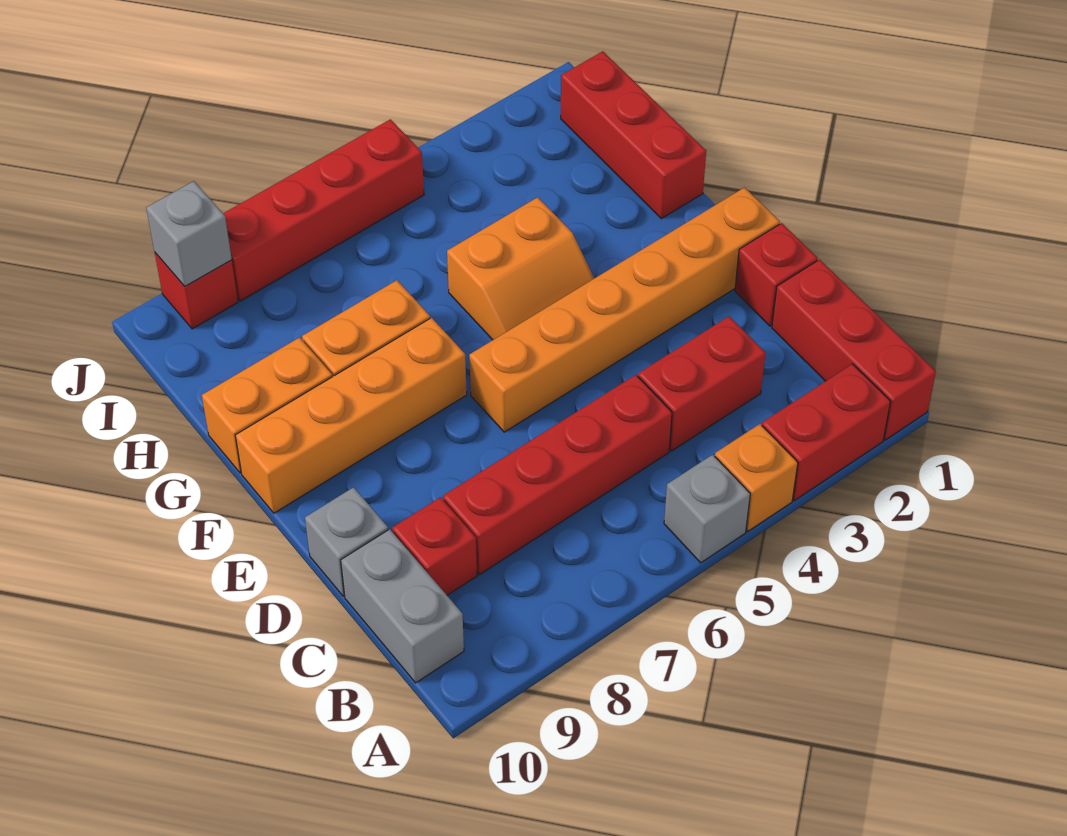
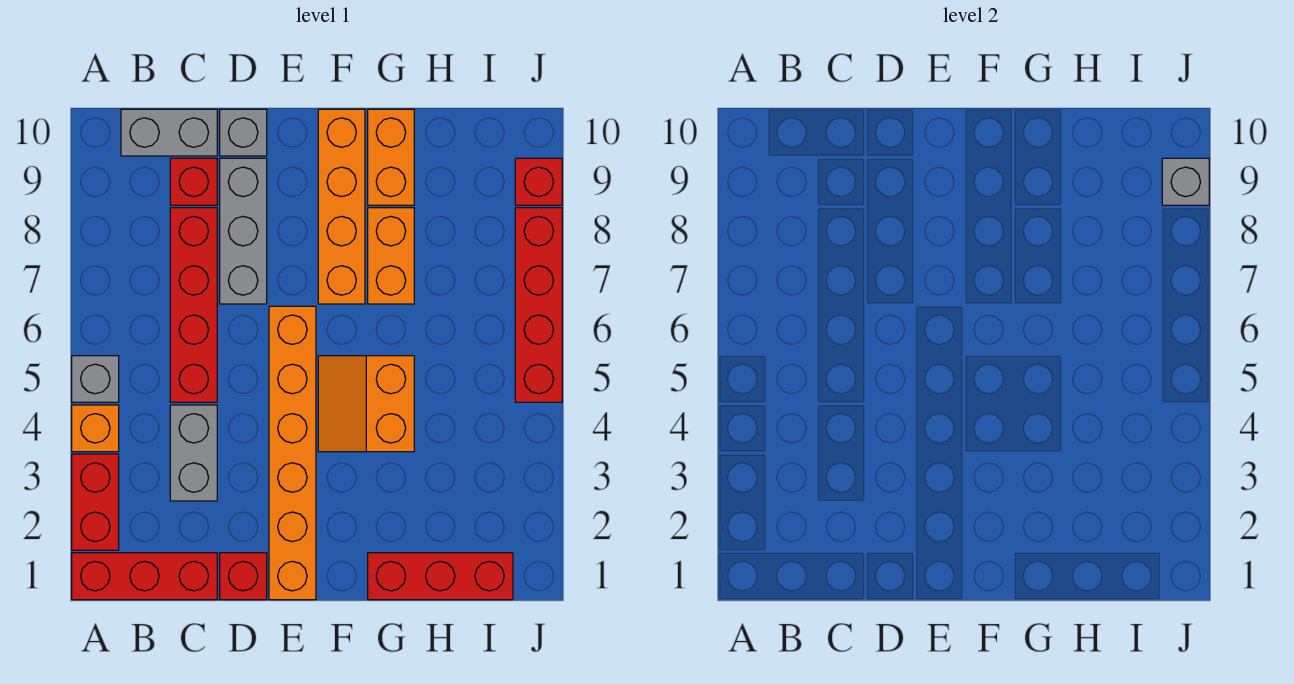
red brick C3:C4 level 1 -> grey brick C3:C4 level 1
none -> grey brick D7:D9 level 1

